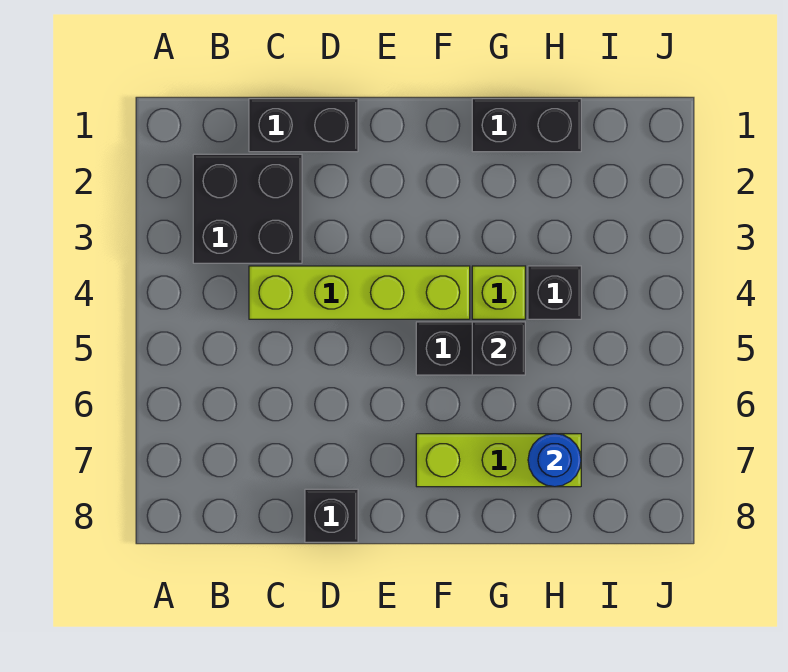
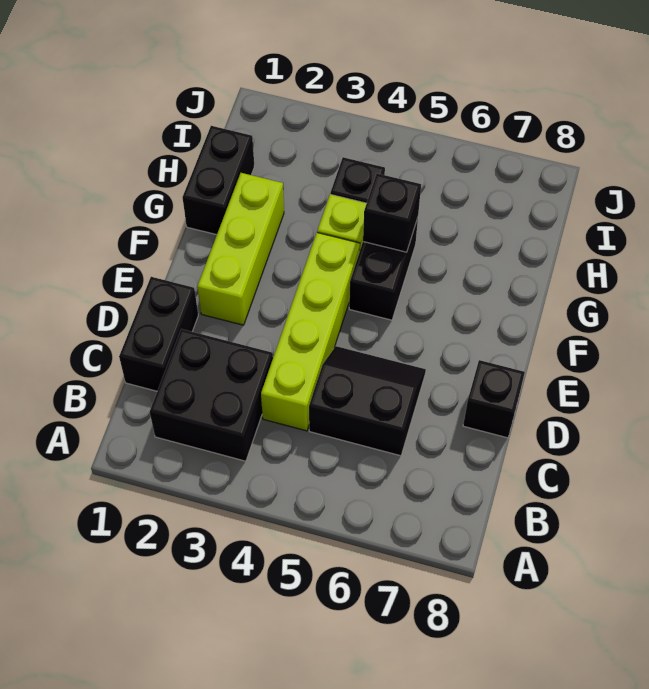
none -> black slope C5:D6 level 1 top C
lime brick F7:H7 level 1 -> lime brick E2:G2 level 1
blue round brick H7 level 2 -> none

